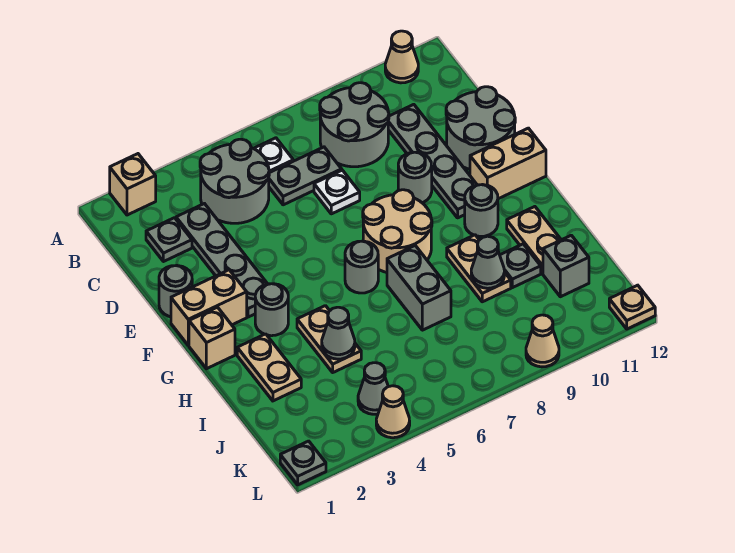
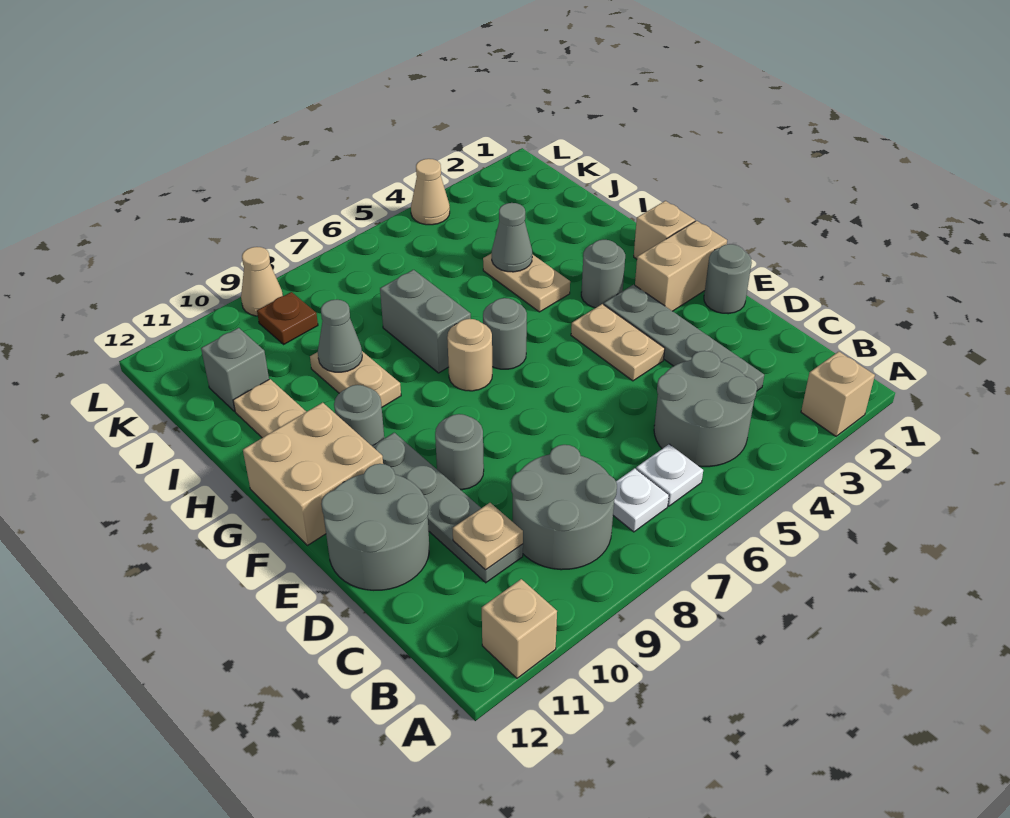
tan cone A11 level 1 -> tan brick A11 level 1
grey plate C2 level 1 -> none
grey plate C6:C7 level 1 -> none
white plate D7 level 1 -> white plate B7 level 1
tan round brick F7:G8 level 1 -> tan round brick G7 level 1
tan brick F11:F12 level 1 -> tan brick F11:G12 level 1
tan plate H2:I2 level 1 -> tan plate E4:F4 level 1
grey plate I10 level 1 -> none
grey cone K4 level 1 -> none
none -> brown plate K9 level 1
grey plate L1 level 1 -> none
tan plate L12 level 1 -> tan plate C10 level 2

